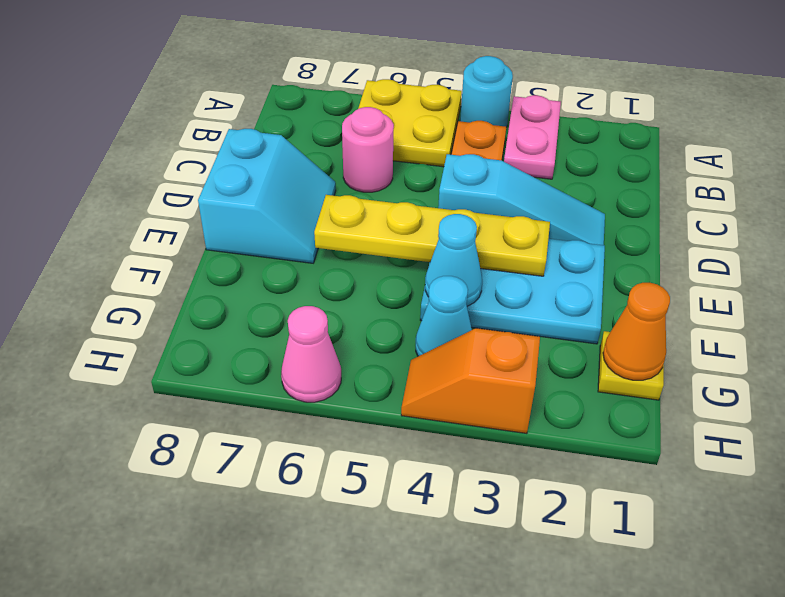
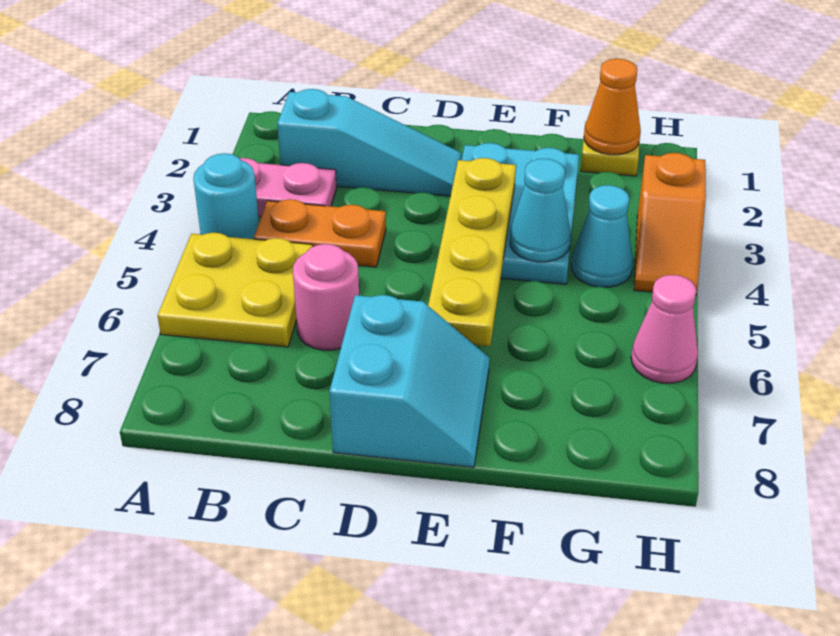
cyan slope D2:D4 level 1 top 4 -> cyan slope B2:D2 level 1 top B
cyan slope D7:E8 level 1 top 8 -> cyan slope D7:E8 level 1 top D

